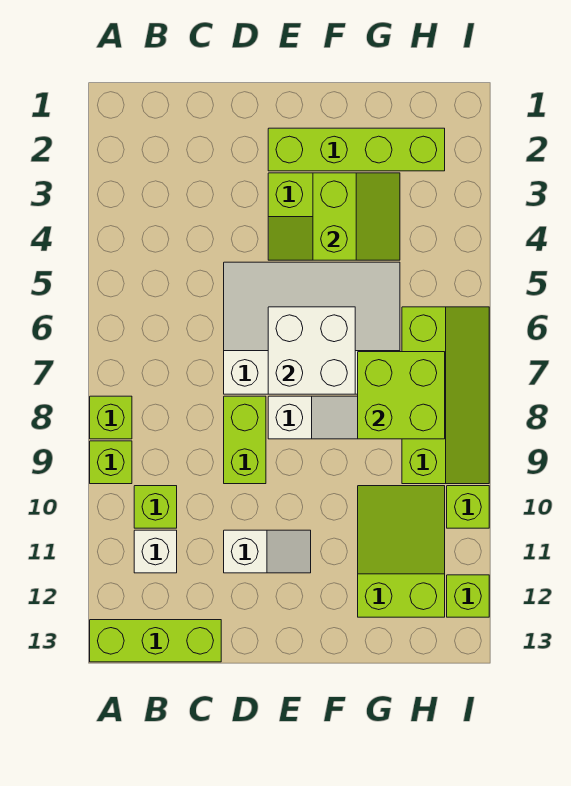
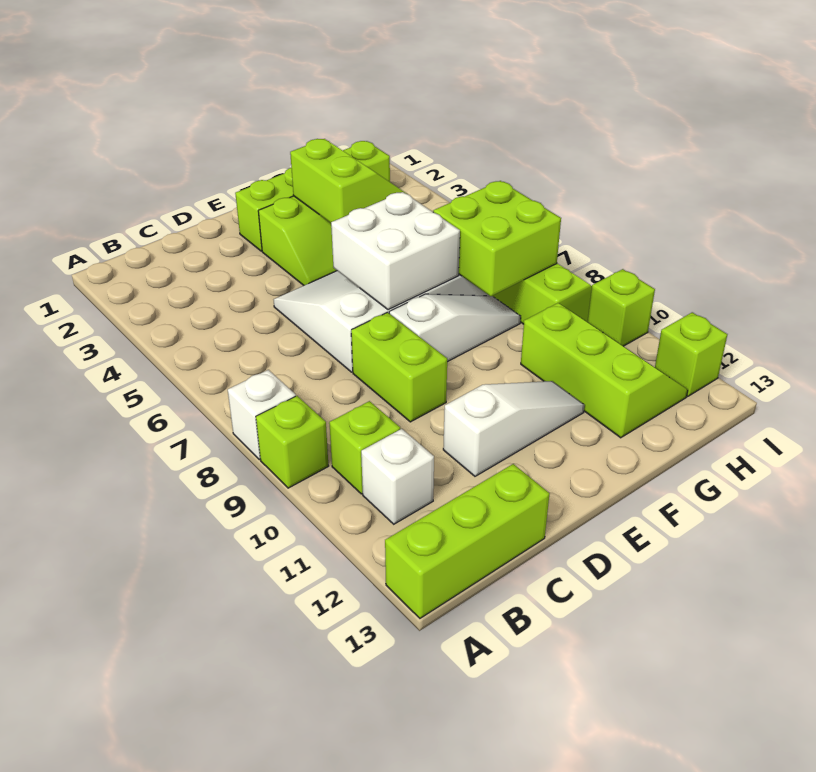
lime brick A8 level 1 -> white brick A8 level 1
white slope D11:E11 level 1 top D -> white slope D11:F11 level 1 top D
lime slope G10:H12 level 1 top 12 -> lime slope G10:H12 level 1 top G

